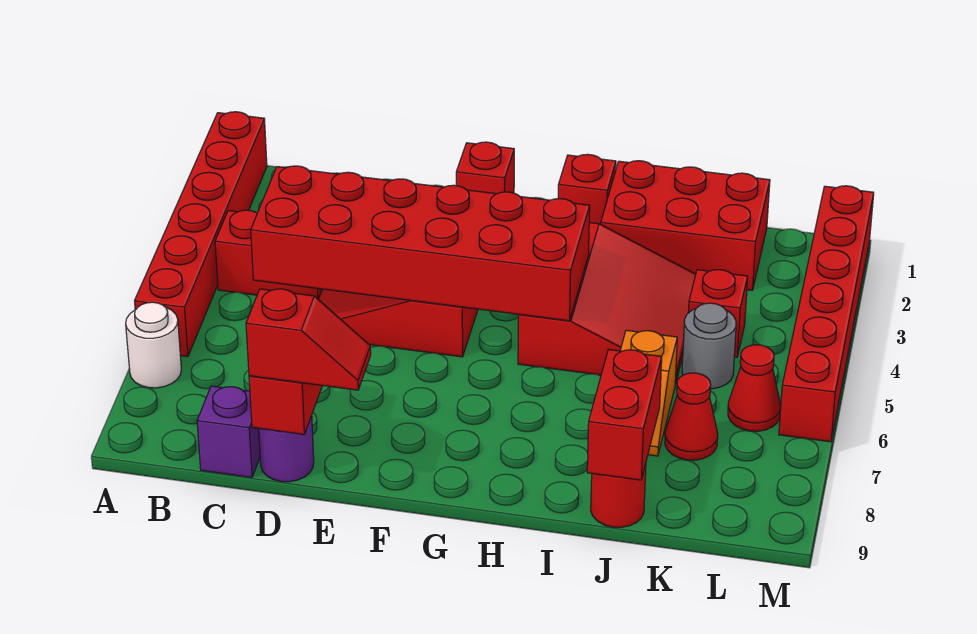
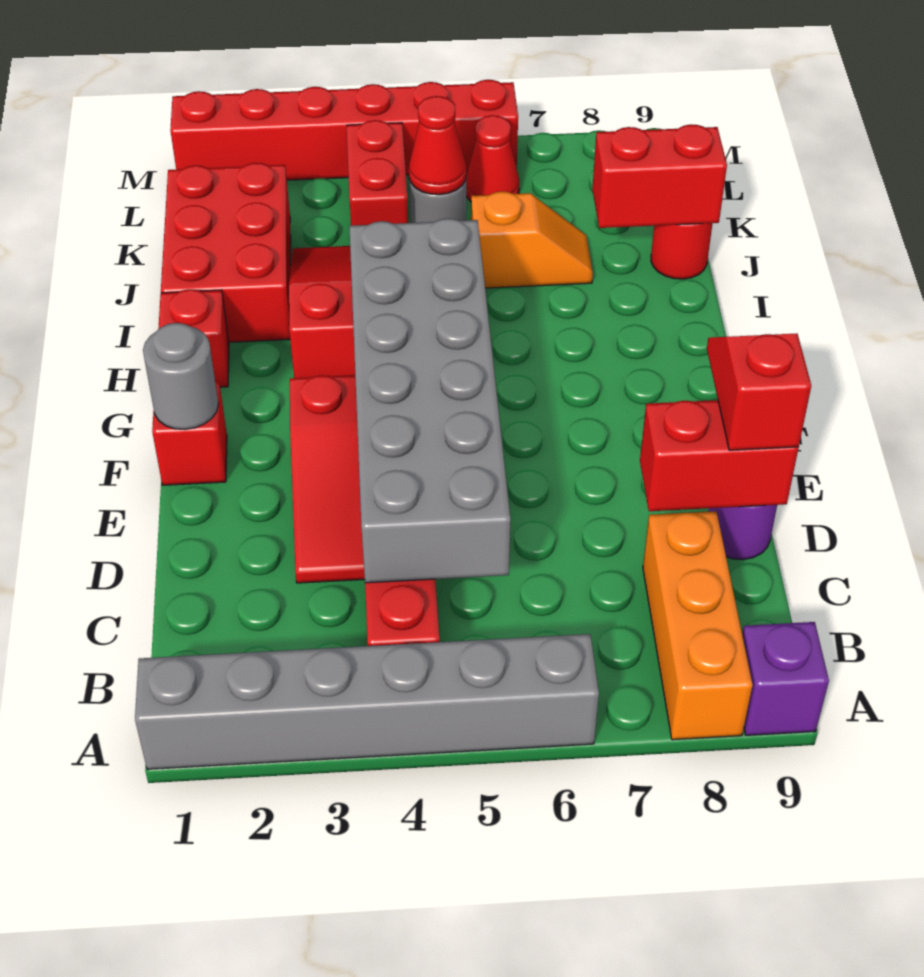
red brick A1:A6 level 1 -> grey brick A1:A6 level 1
white round brick A7 level 1 -> none
none -> orange brick A8:C8 level 1
red brick C4:H5 level 2 -> grey brick C4:H5 level 2
purple brick C9 level 1 -> purple brick A9 level 1
none -> grey round brick F1 level 2
red brick K4 level 1 -> red brick K4:L4 level 1
red cone K7 level 1 -> red cone K5 level 2

